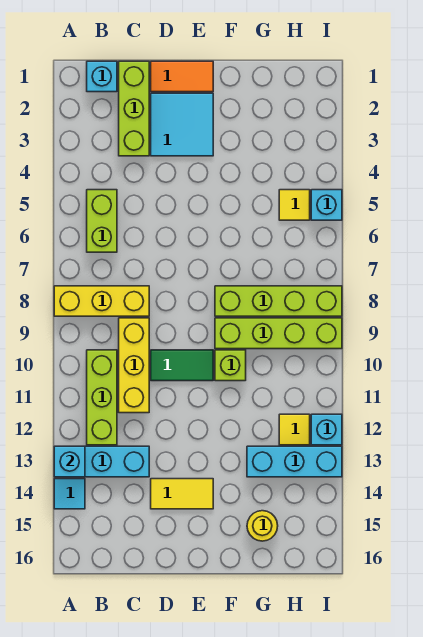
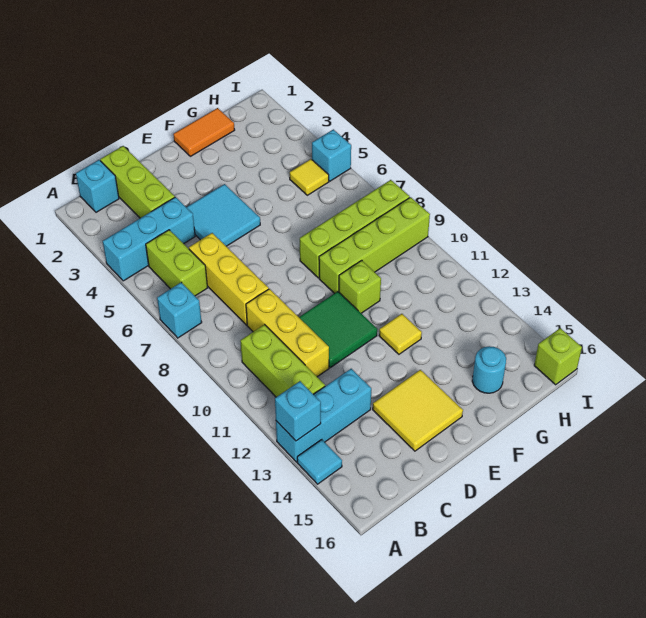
yellow brick A8:C8 level 1 -> yellow brick C6:C8 level 1
orange tile D1:E1 level 1 -> orange tile F1:G1 level 1
cyan tile D2:E3 level 1 -> cyan tile D4:E5 level 1
green tile D10:E10 level 1 -> green tile D10:E11 level 1
yellow tile D14:E14 level 1 -> yellow tile D14:E15 level 1
cyan brick G13:I13 level 1 -> cyan brick A4:C4 level 1
yellow round brick G15 level 1 -> cyan round brick G15 level 1
yellow tile H12 level 1 -> yellow tile F12 level 1
cyan brick I12 level 1 -> cyan brick A7 level 1
none -> lime brick I16 level 1

